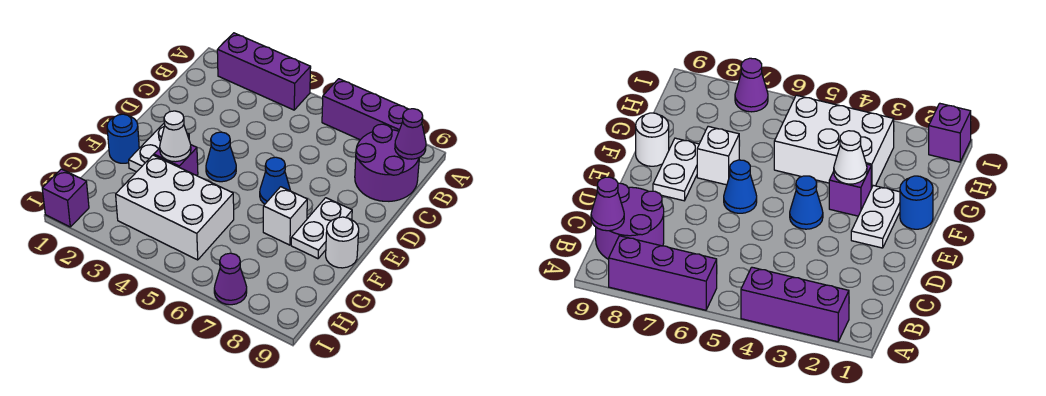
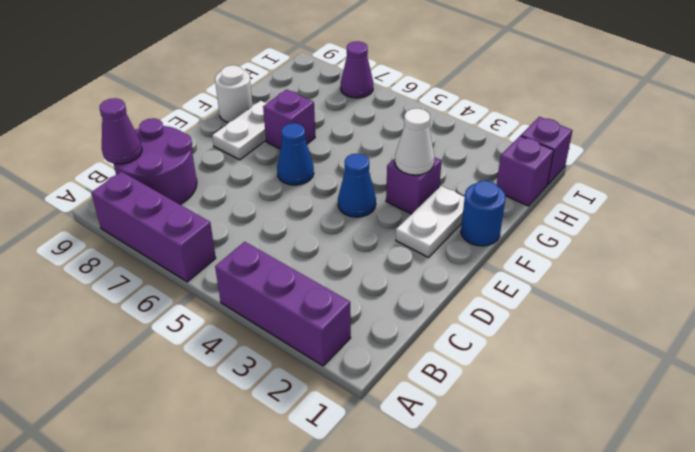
white brick F7 level 1 -> purple brick F7 level 1
white brick G3:H5 level 1 -> none
none -> purple brick H1 level 1

